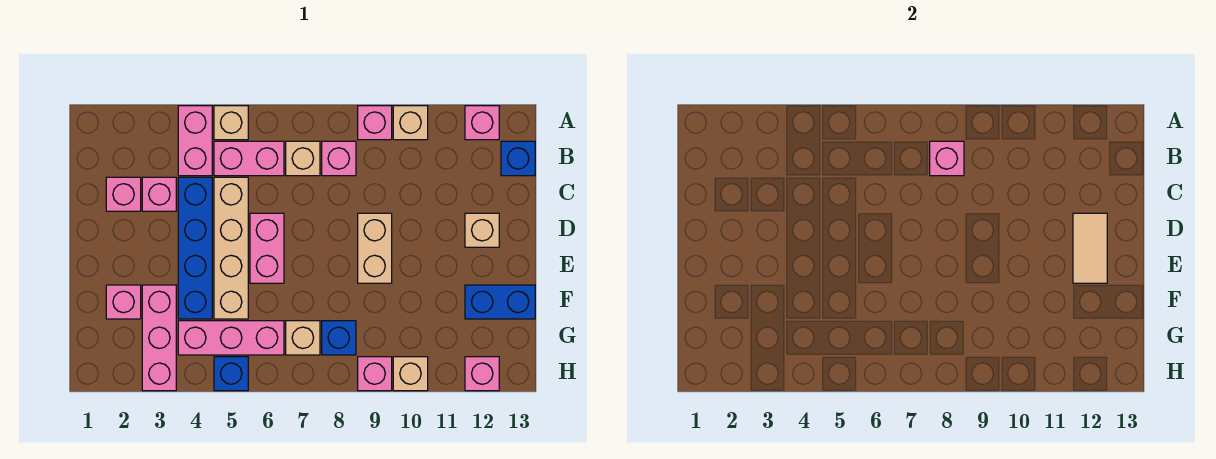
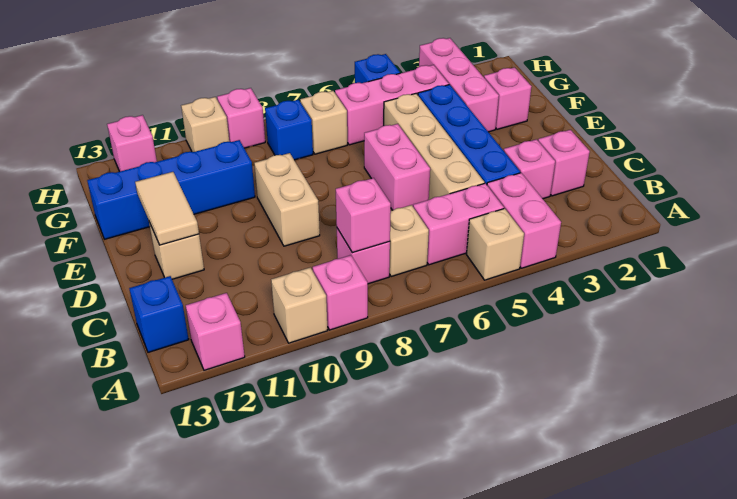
blue brick F12:F13 level 1 -> blue brick F10:F13 level 1

